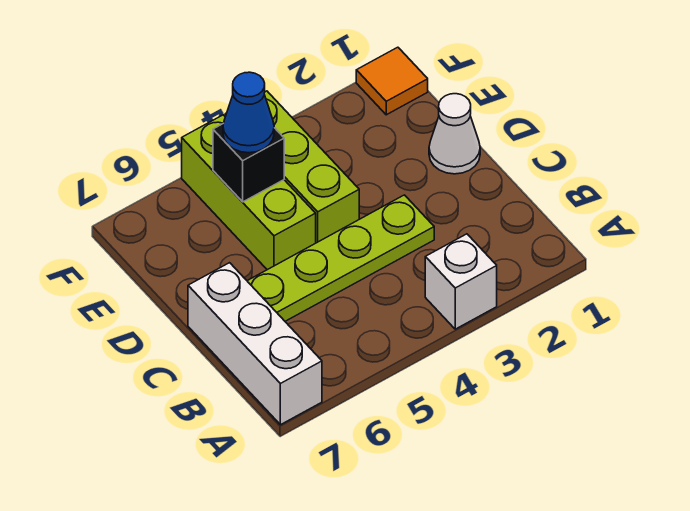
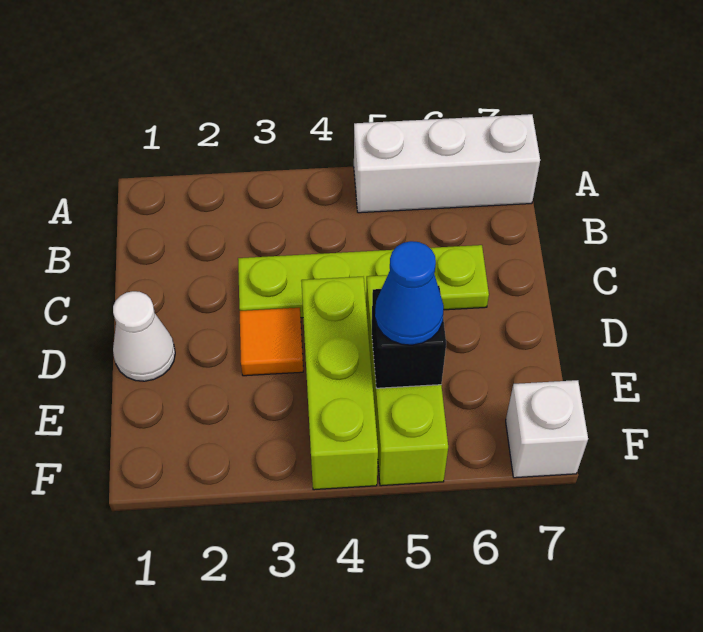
white brick A3 level 1 -> white brick F7 level 1
white brick A7:C7 level 1 -> white brick A5:A7 level 1
orange tile F1 level 1 -> orange tile D3 level 1

